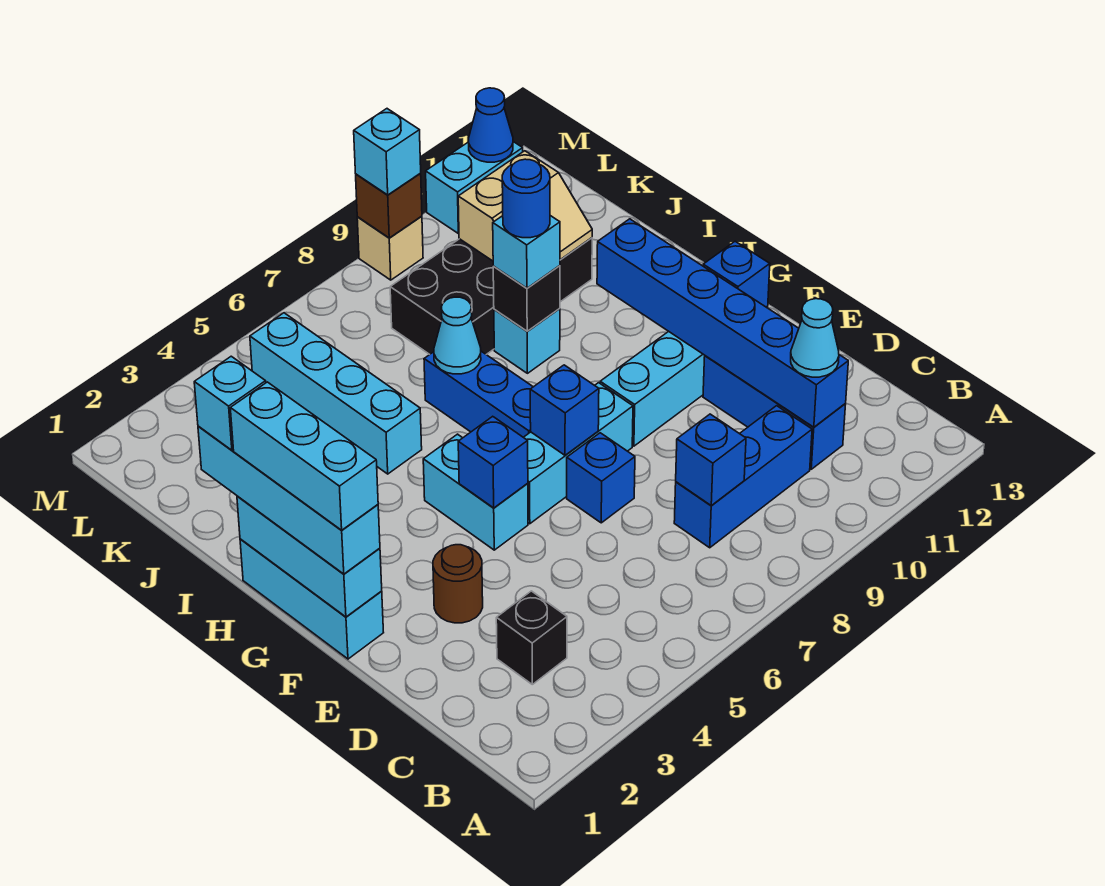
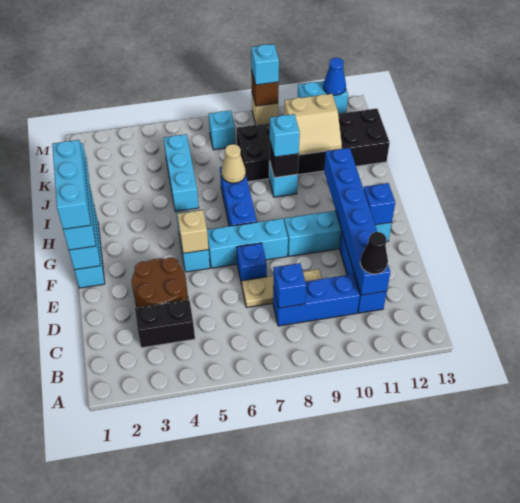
black brick C3 level 1 -> black brick C3:C4 level 1
cyan cone C11 level 3 -> black cone C11 level 3
none -> tan plate D7:D9 level 1
brown round brick E3 level 1 -> brown round brick D3:E4 level 1
blue brick F5 level 2 -> tan brick F5 level 2
blue brick F7 level 2 -> none
cyan brick I1 level 4 -> cyan brick L7 level 1
cyan brick I5:L5 level 1 -> cyan brick I5:K5 level 1
cyan cone I7 level 2 -> tan cone I7 level 2
blue round brick I9 level 4 -> none
black brick J8:K11 level 1 -> black brick J8:K13 level 1

